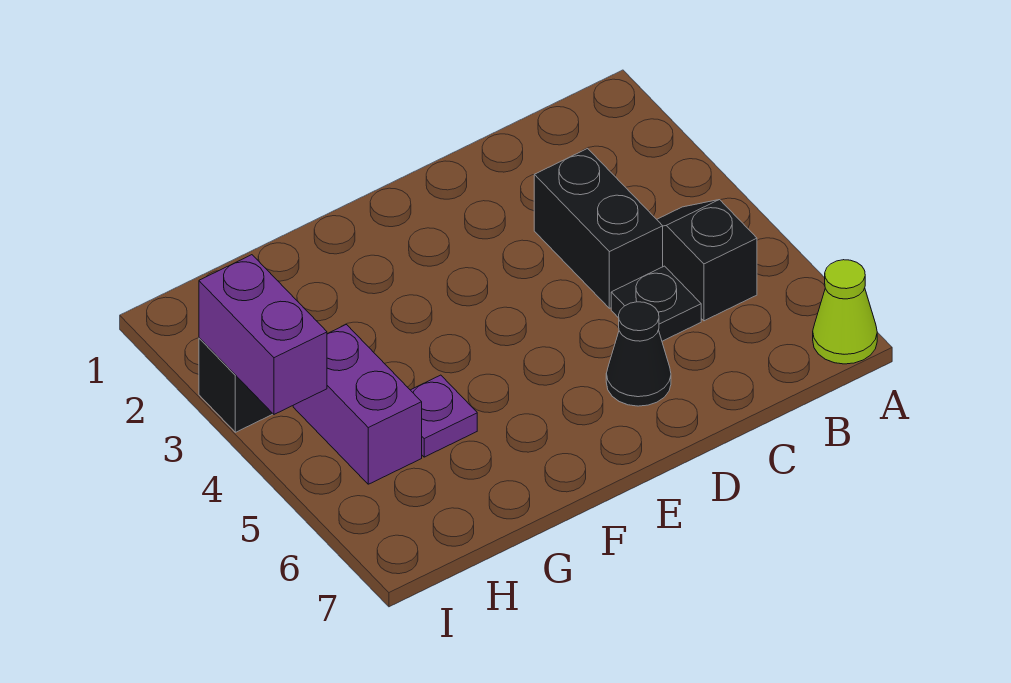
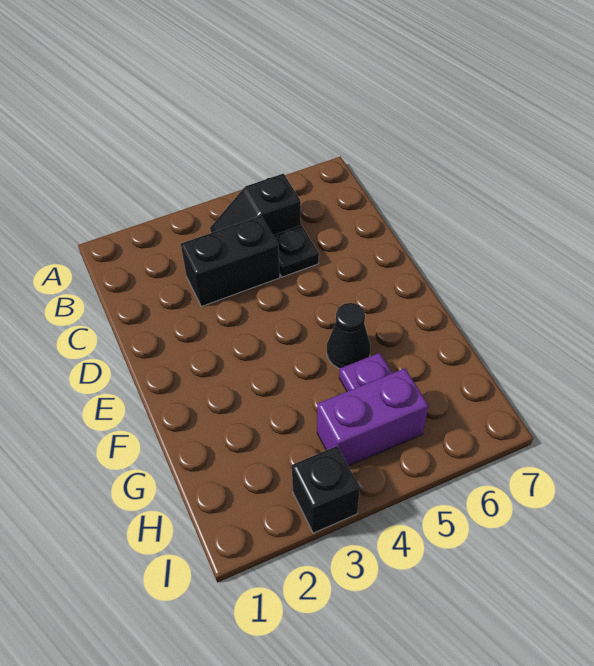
lime cone A7 level 1 -> none
black cone D6 level 1 -> black cone F5 level 1
purple brick I3:I4 level 2 -> none

